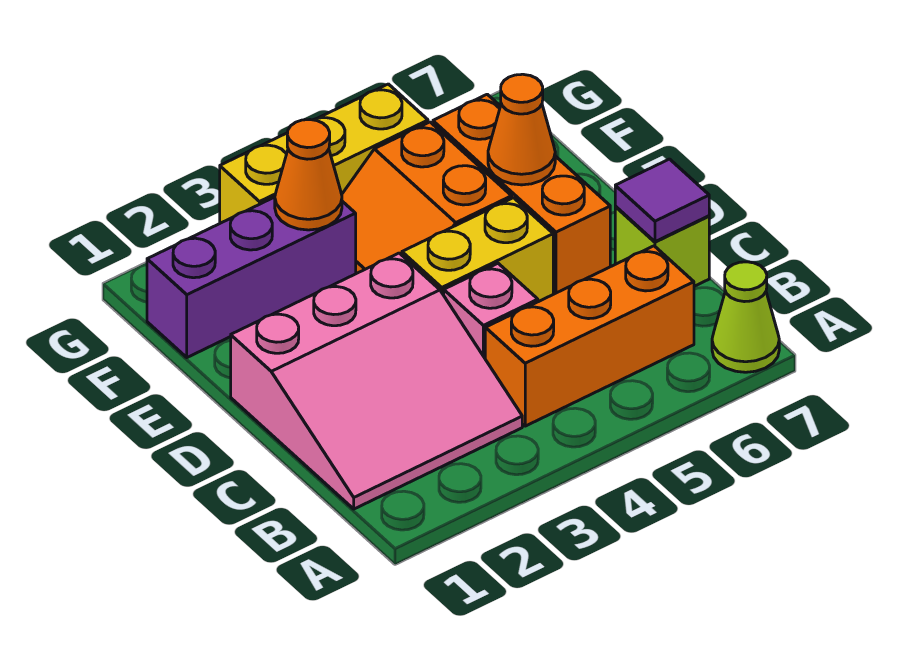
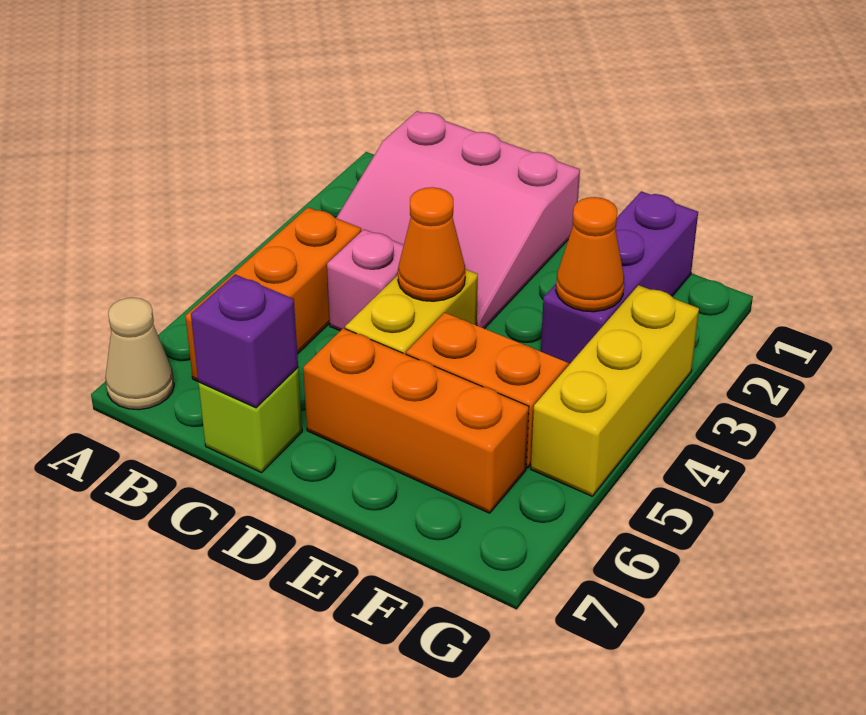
lime cone A7 level 1 -> tan cone A7 level 1
pink slope B1:D3 level 1 top D -> pink slope B1:D3 level 1 top 1
purple tile C7 level 2 -> purple brick C7 level 2
orange cone E6 level 2 -> orange cone D4 level 2

